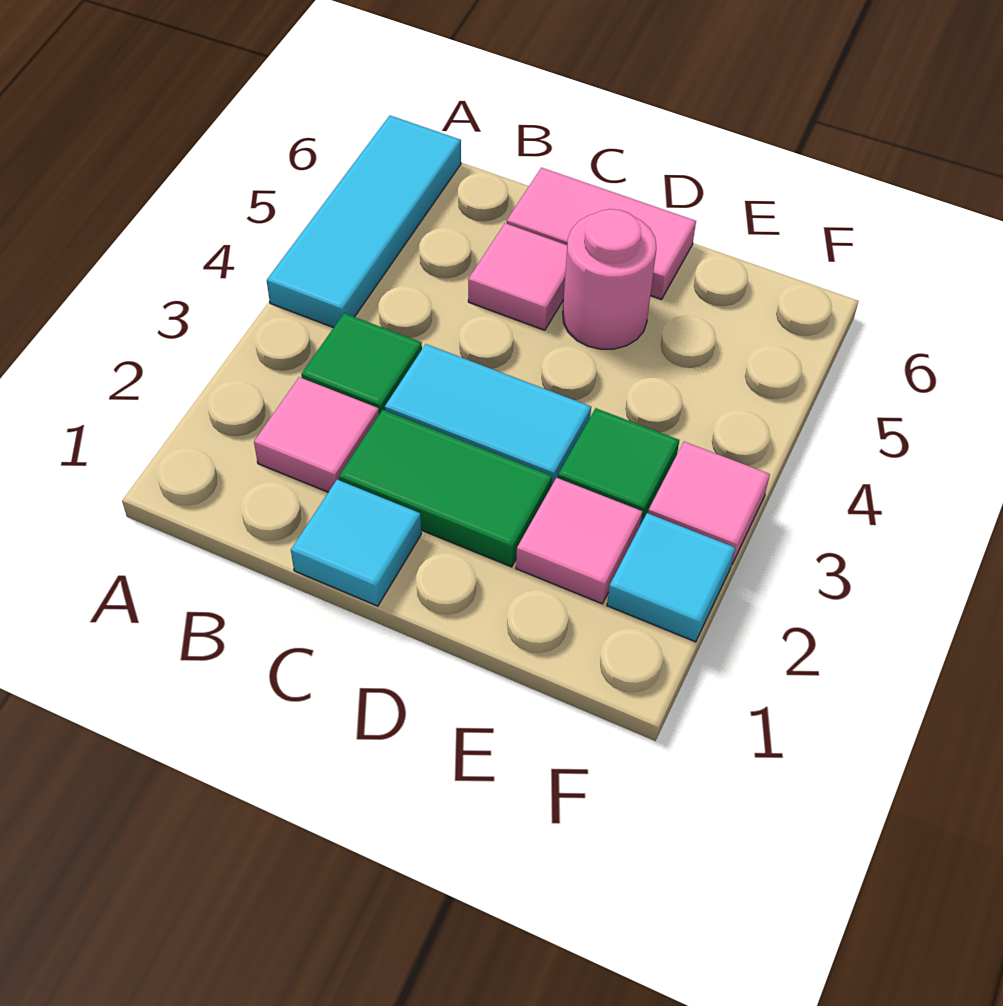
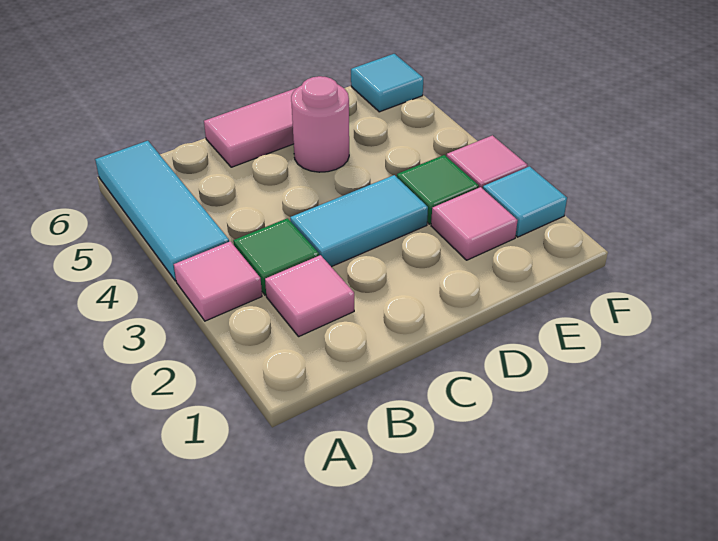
cyan tile C1 level 1 -> cyan tile F6 level 1
green tile C2:D2 level 1 -> none
pink tile C5 level 1 -> pink tile A3 level 1

